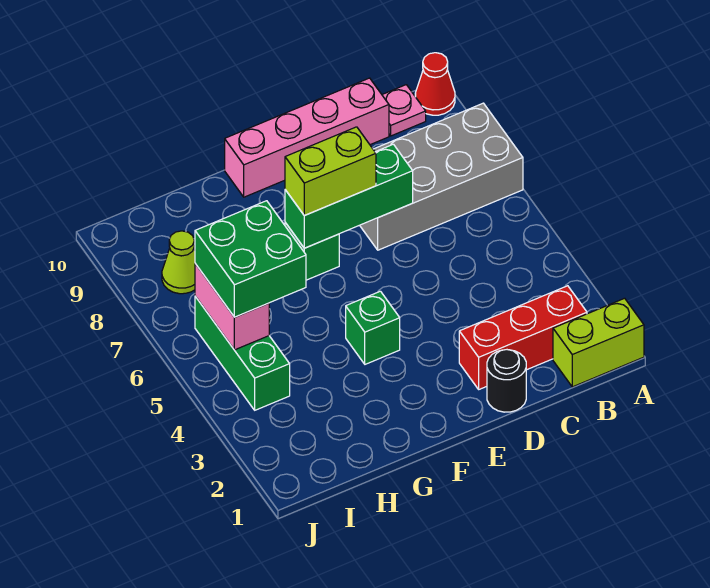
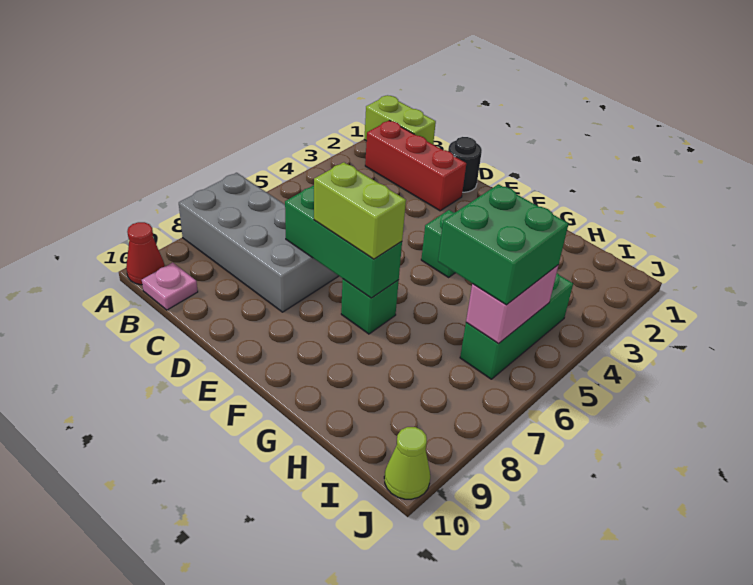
pink brick C10:F10 level 1 -> none
lime cone I8 level 1 -> lime cone J10 level 1

